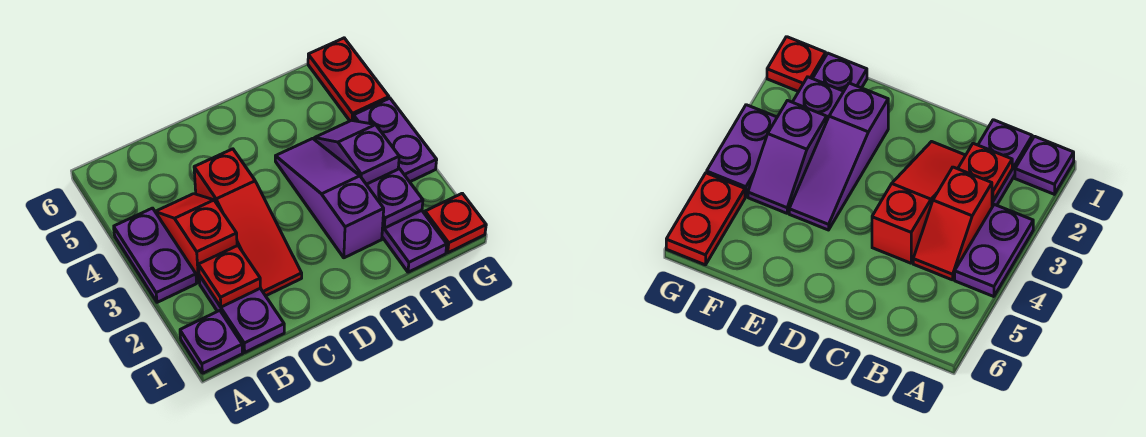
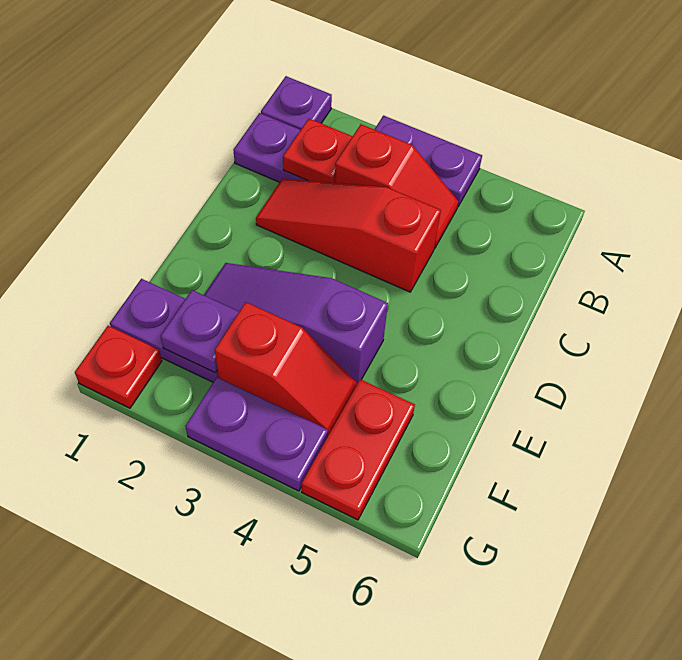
purple slope E2:E4 level 1 top 2 -> purple slope E2:E4 level 1 top 4
purple slope F3:F4 level 1 top 3 -> red slope F3:F4 level 1 top 3
red plate G5:G6 level 1 -> red plate F5:G5 level 1

